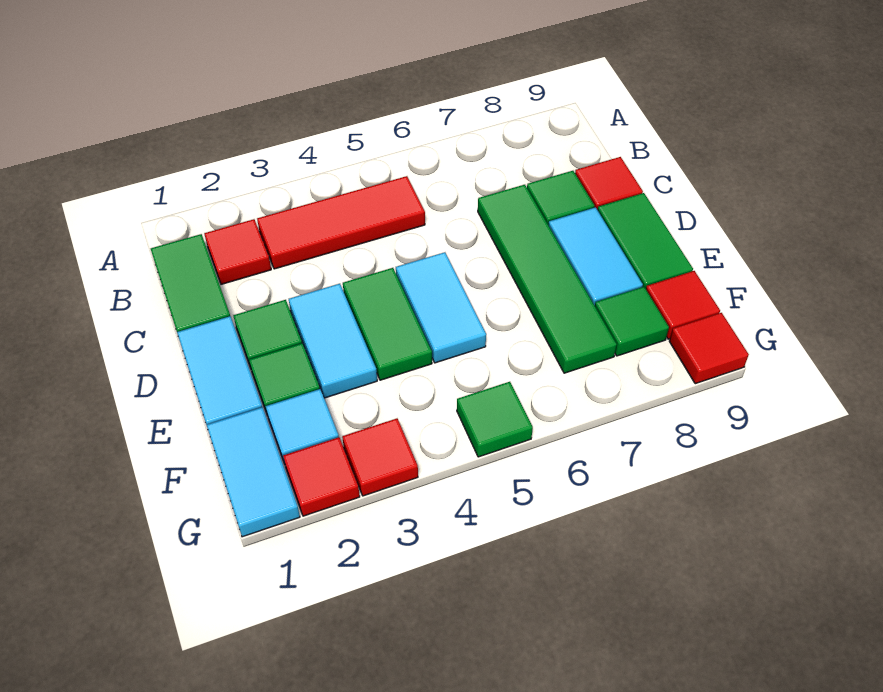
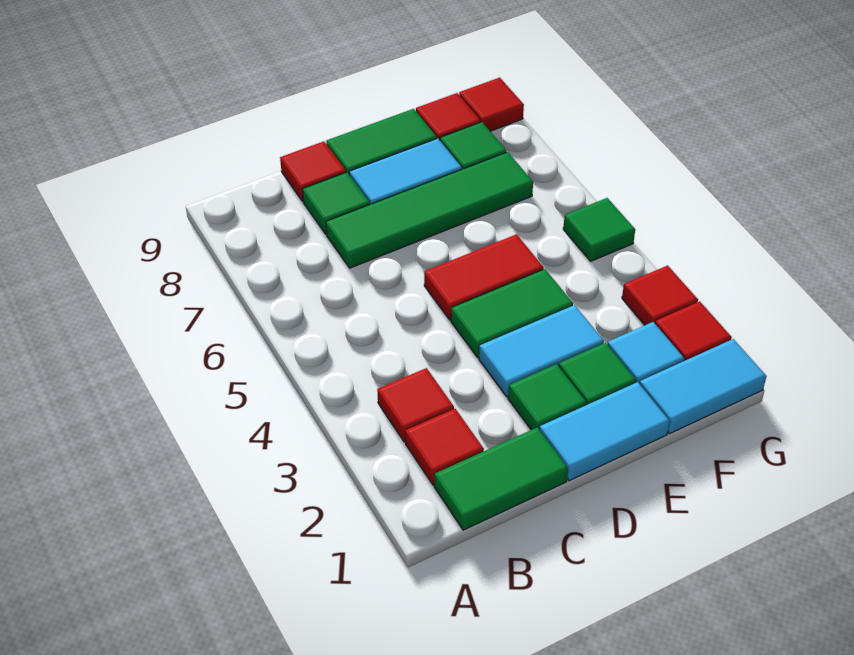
red tile B3:B5 level 1 -> red tile B3 level 1
cyan tile D5:E5 level 1 -> red tile D5:E5 level 1

